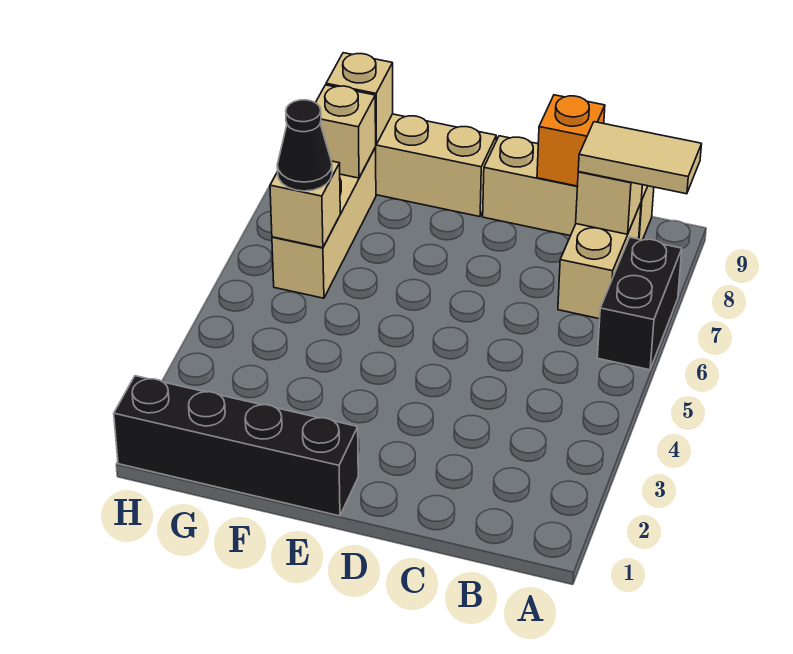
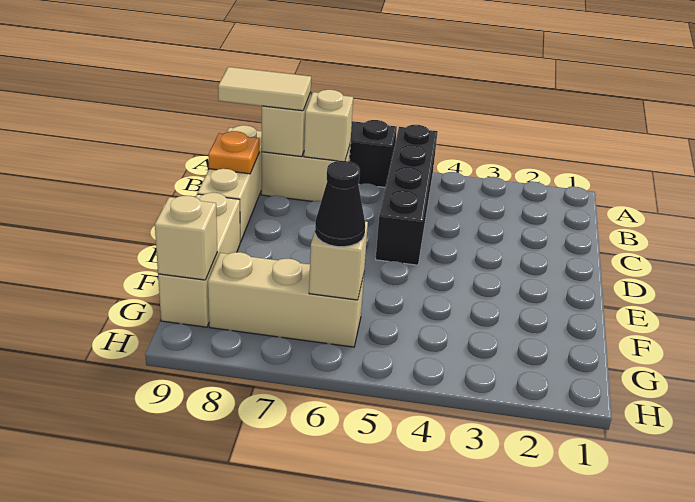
tan tile A8:B8 level 3 -> tan tile B8:B9 level 3
orange brick C9 level 2 -> orange plate C9 level 2
black brick E1:H1 level 1 -> black brick A5:D5 level 1
tan brick G8 level 2 -> tan brick B7 level 2

